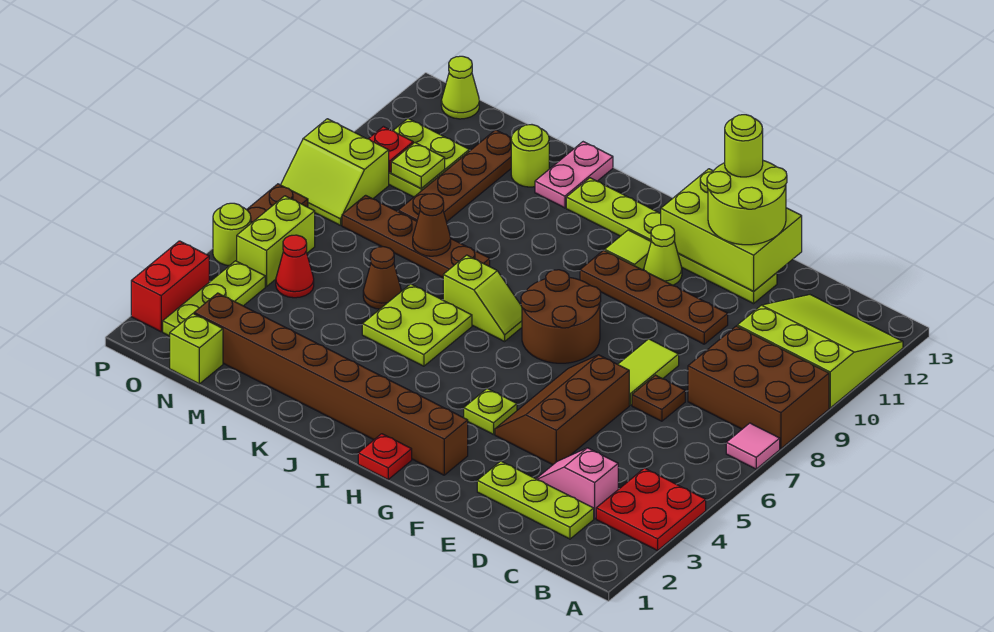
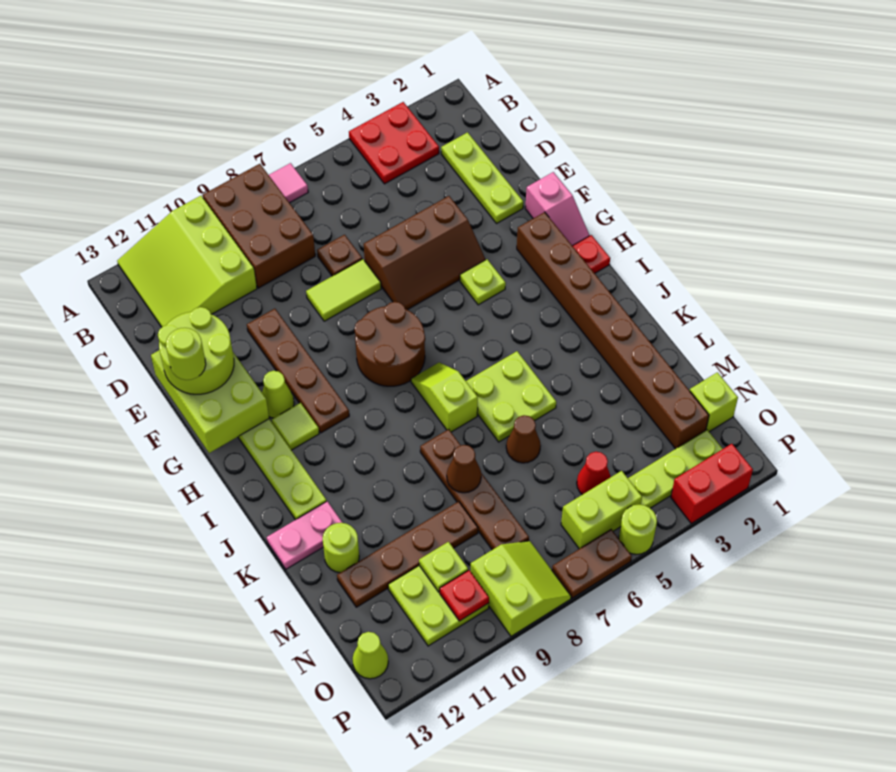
pink slope C3:D3 level 1 top C -> pink slope F1:G1 level 1 top F

